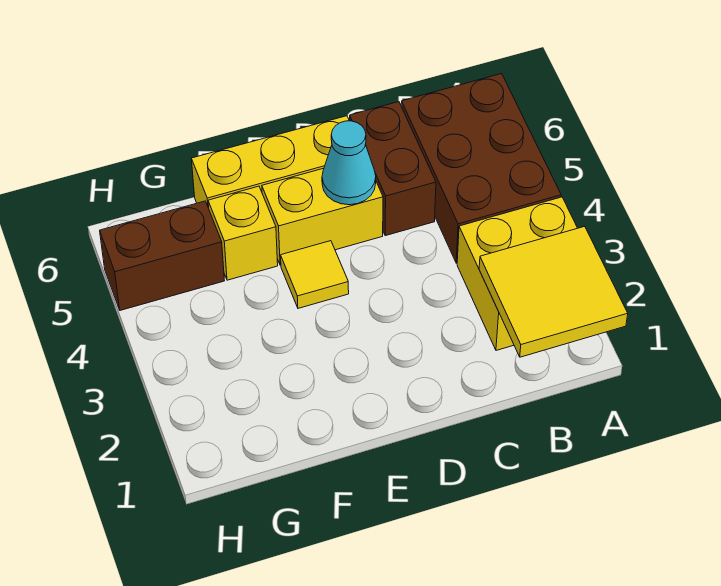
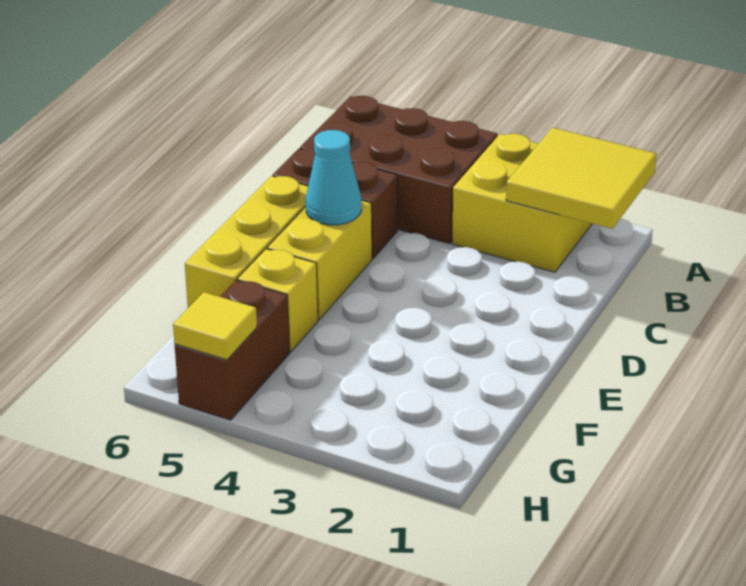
yellow tile E4 level 1 -> yellow tile H5 level 2

